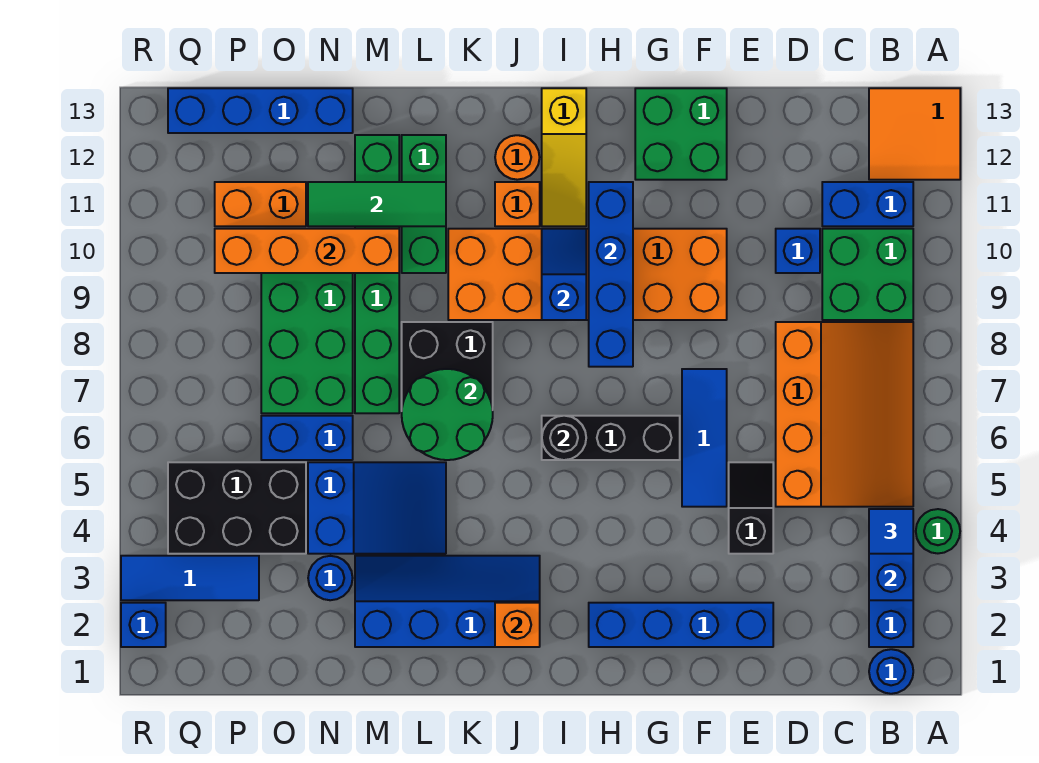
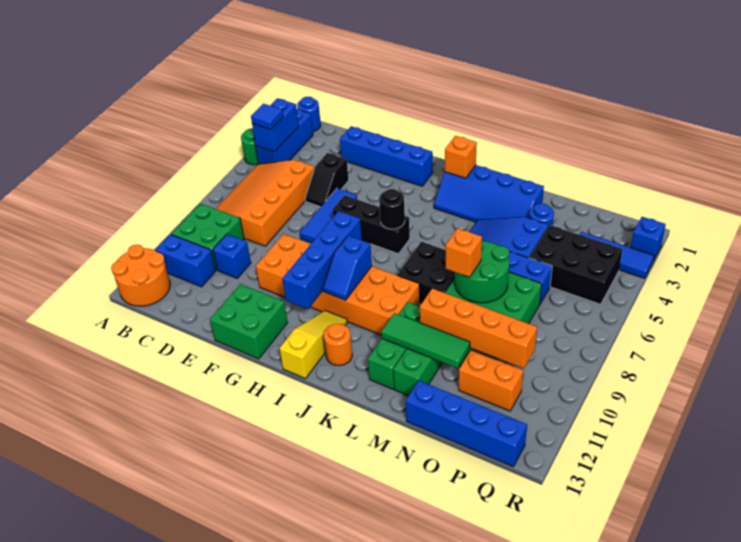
orange tile A12:B13 level 1 -> orange round brick A12:B13 level 1
orange brick J11 level 1 -> orange brick M8 level 3
green round brick K6:L7 level 2 -> green round brick M7:N8 level 2

